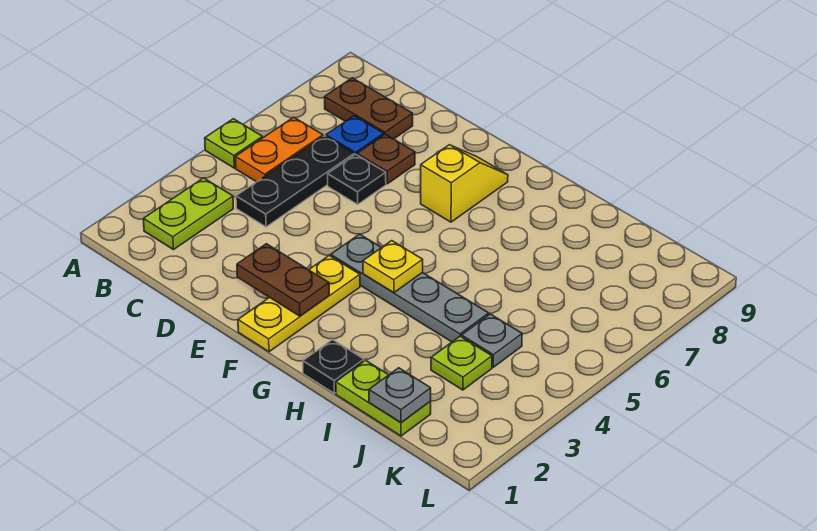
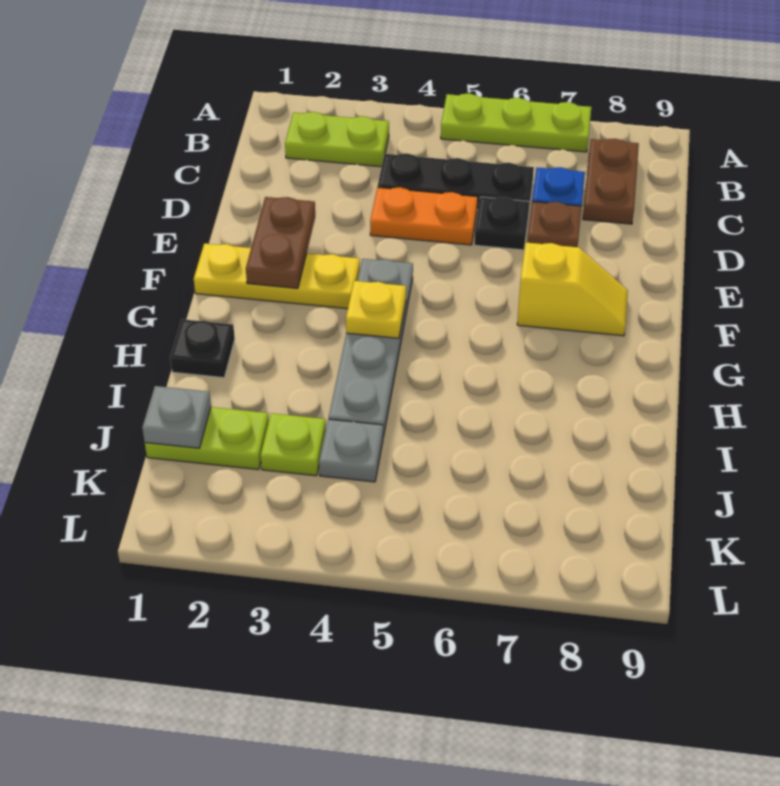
lime plate A5 level 1 -> lime plate A5:A7 level 1
orange plate B5:B6 level 1 -> orange plate D4:D5 level 1
lime plate I1:J1 level 1 -> lime plate J1:J2 level 1

